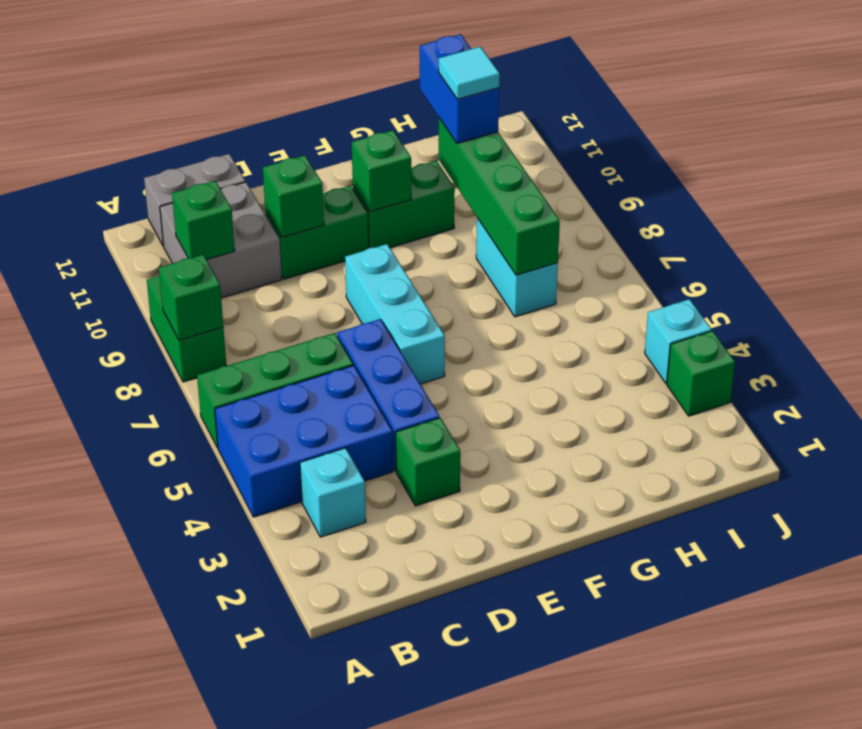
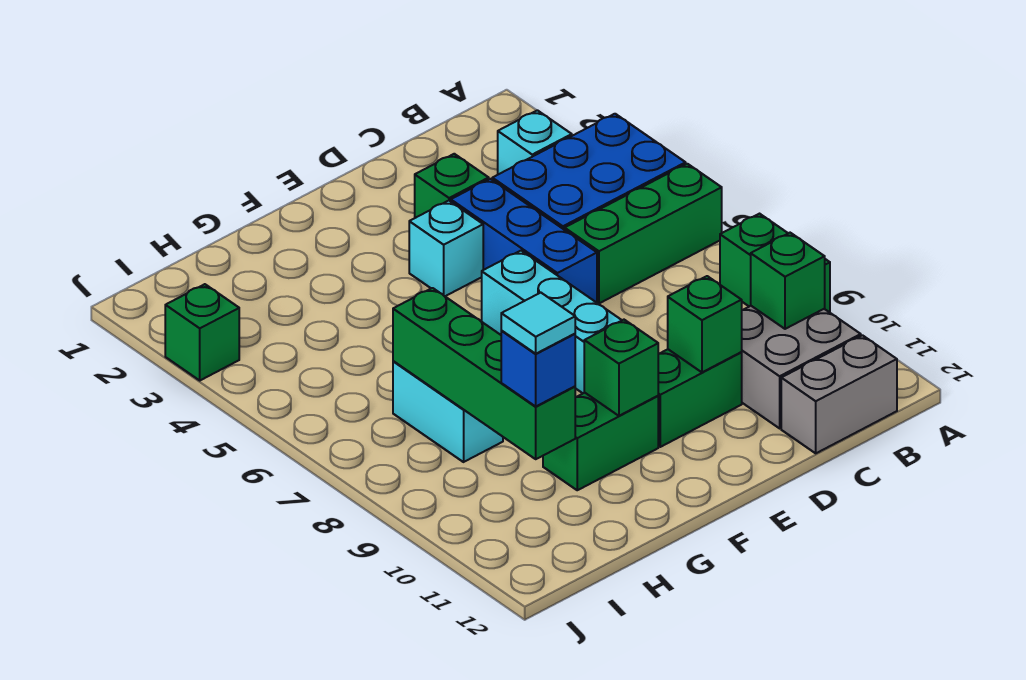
green brick A8 level 2 -> none
blue brick H10:H11 level 3 -> blue brick H10 level 3
cyan brick J4 level 1 -> cyan brick E4 level 1

